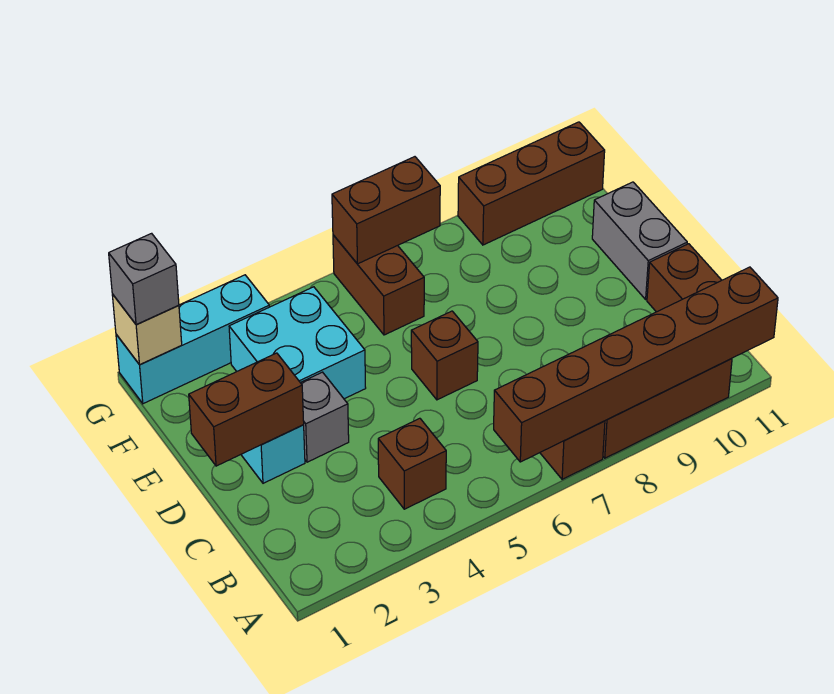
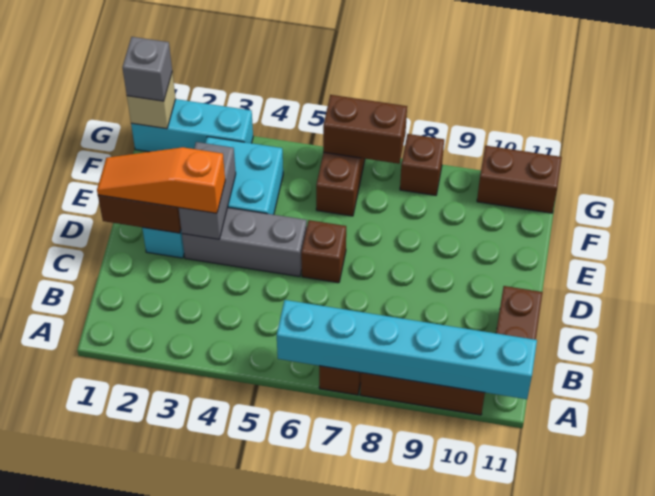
brown brick A6:A11 level 2 -> cyan brick A6:A11 level 2
brown brick B4 level 1 -> brown brick G8 level 1
none -> orange slope D1:D3 level 3 top 3
grey brick D3 level 1 -> grey brick D3:D5 level 1
grey brick D11:E11 level 1 -> grey brick D3:E3 level 2
brown brick G9:G11 level 1 -> brown brick G10:G11 level 1

